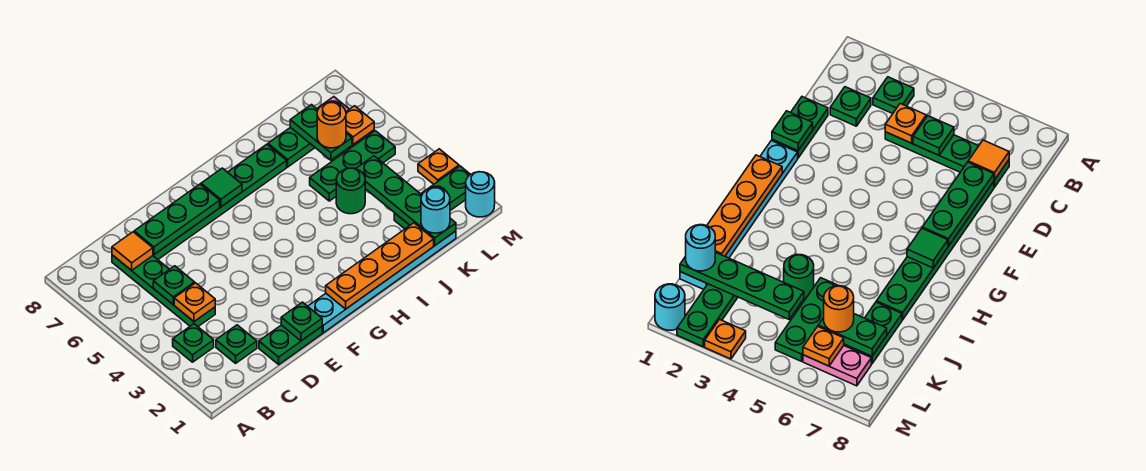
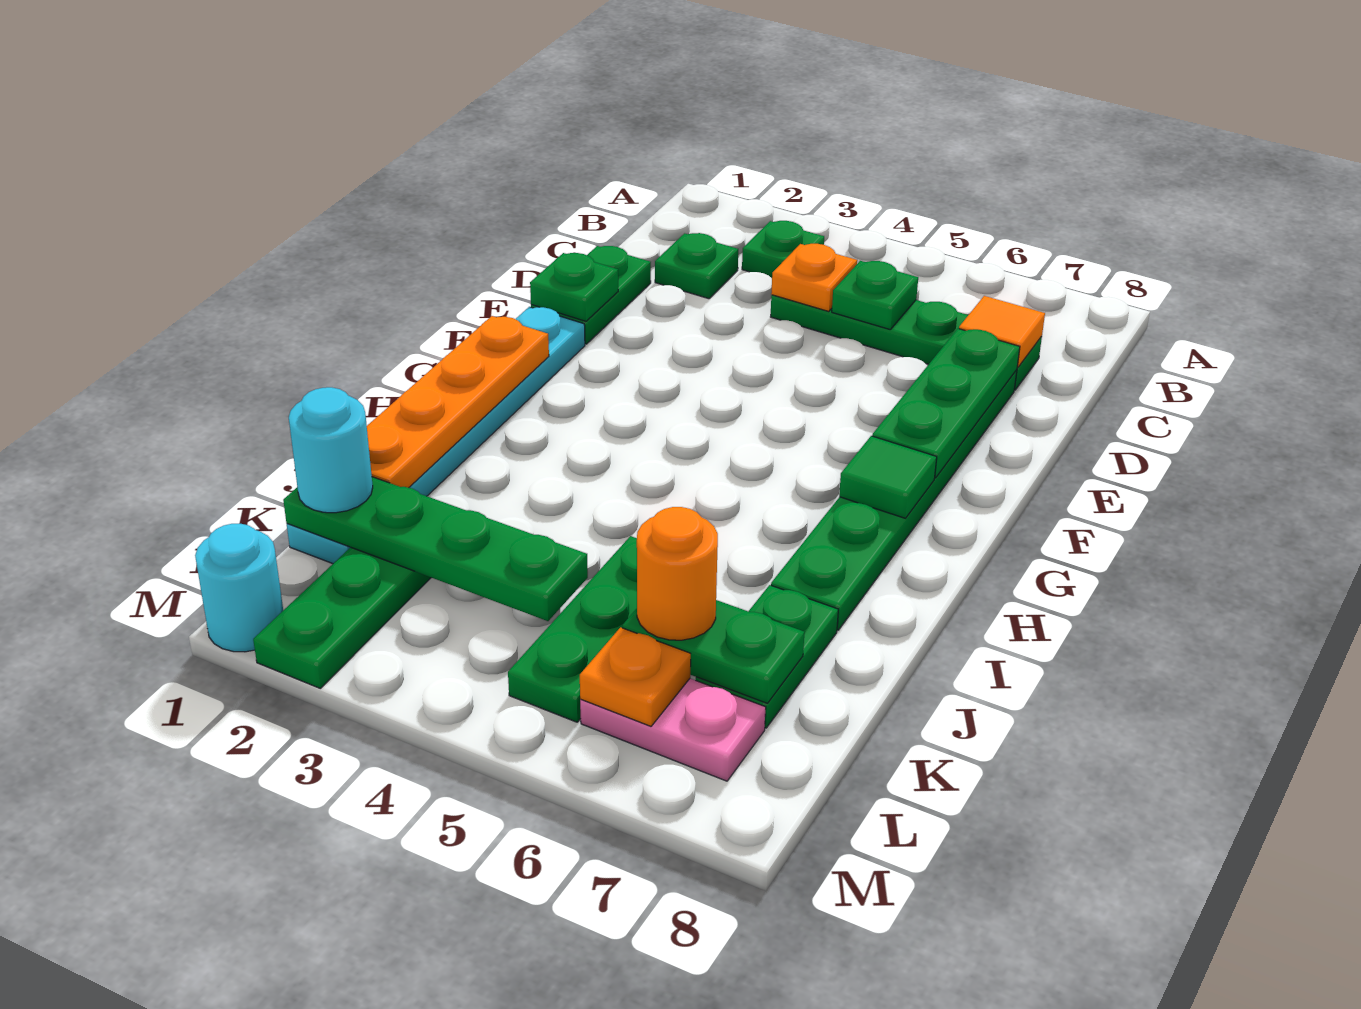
green round brick J4 level 1 -> none
orange plate M3 level 1 -> none

